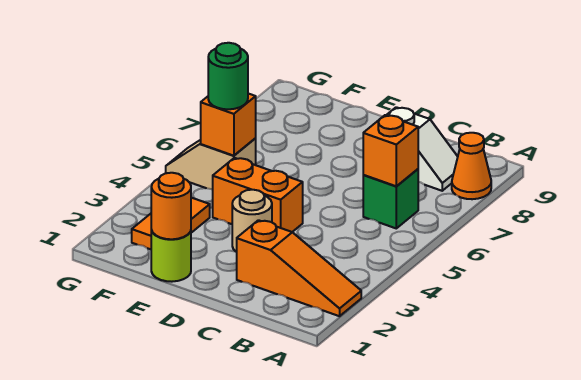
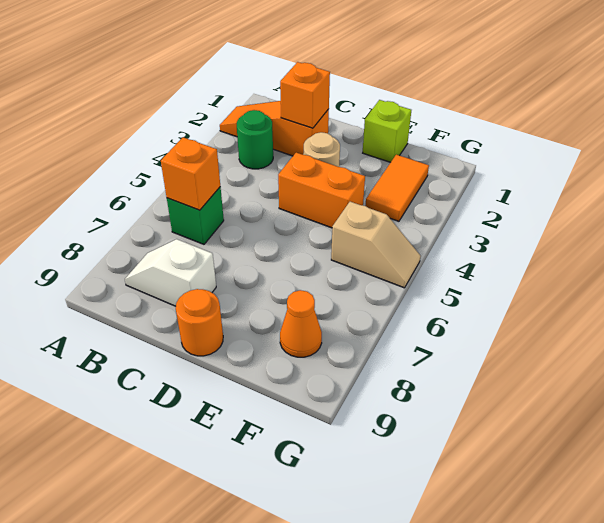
orange cone A8 level 1 -> orange cone F8 level 1
lime round brick E1 level 1 -> lime brick E1 level 1
orange round brick E1 level 2 -> orange round brick D9 level 1
orange brick F5 level 2 -> orange brick C2 level 2
green round brick F5 level 3 -> green round brick B3 level 1

